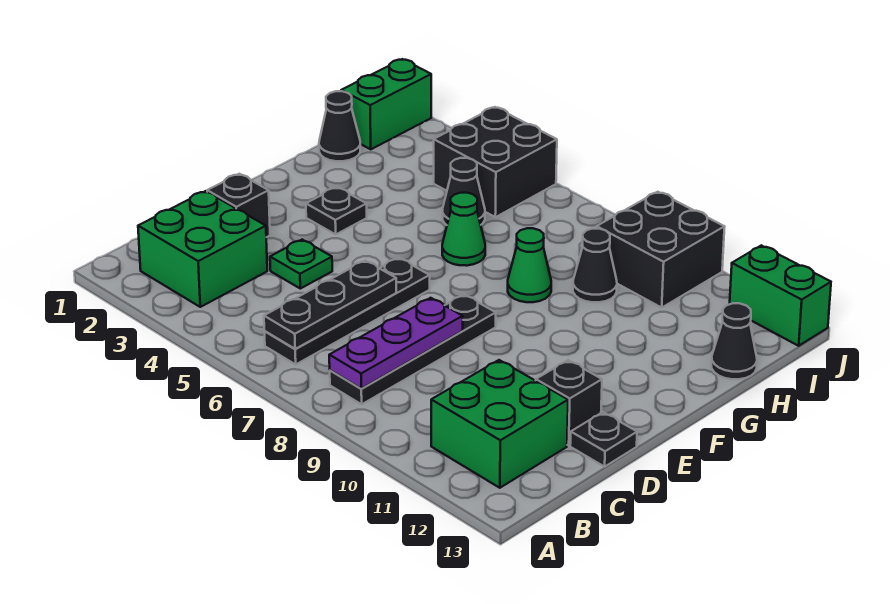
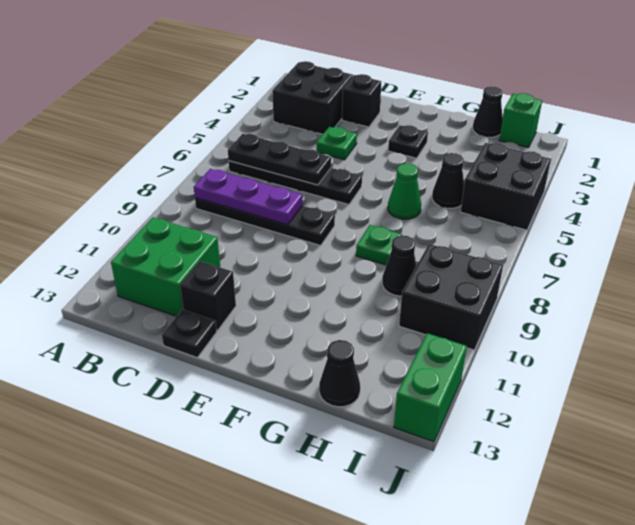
green brick B2:C3 level 1 -> black brick B2:C3 level 1
green cone G8 level 1 -> green plate G8 level 1
green brick I1:J1 level 1 -> green brick I1 level 1

